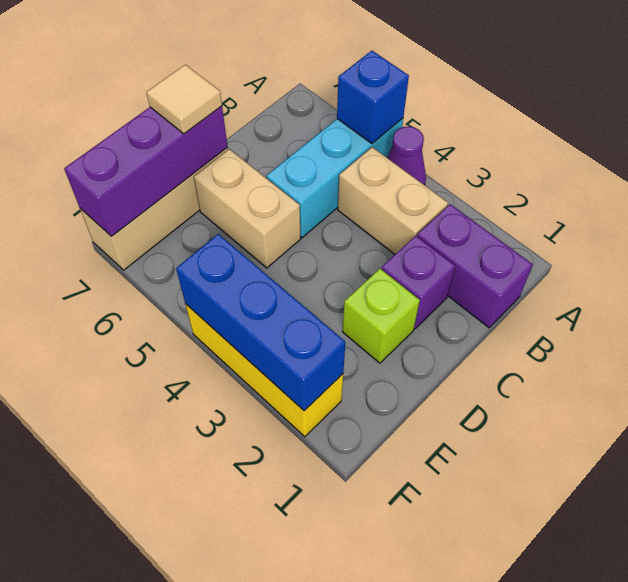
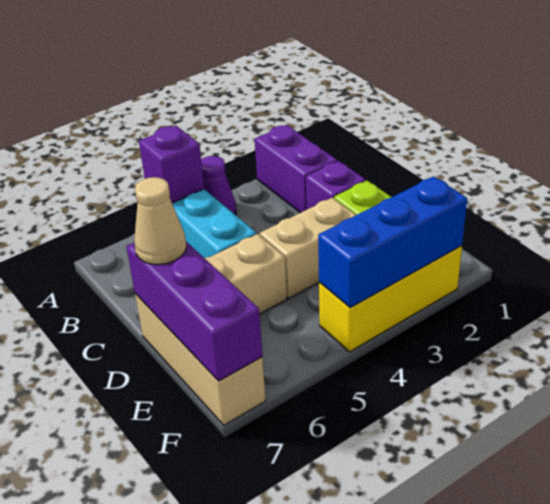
blue brick A5 level 2 -> purple brick A5 level 2
purple brick B1:B2 level 1 -> purple brick A2:B2 level 1
tan brick B3:B4 level 1 -> tan brick D3:D4 level 1
tan tile D7 level 3 -> tan cone D7 level 3

